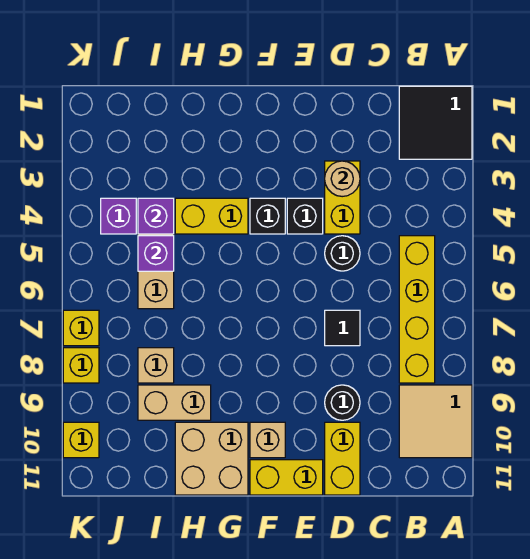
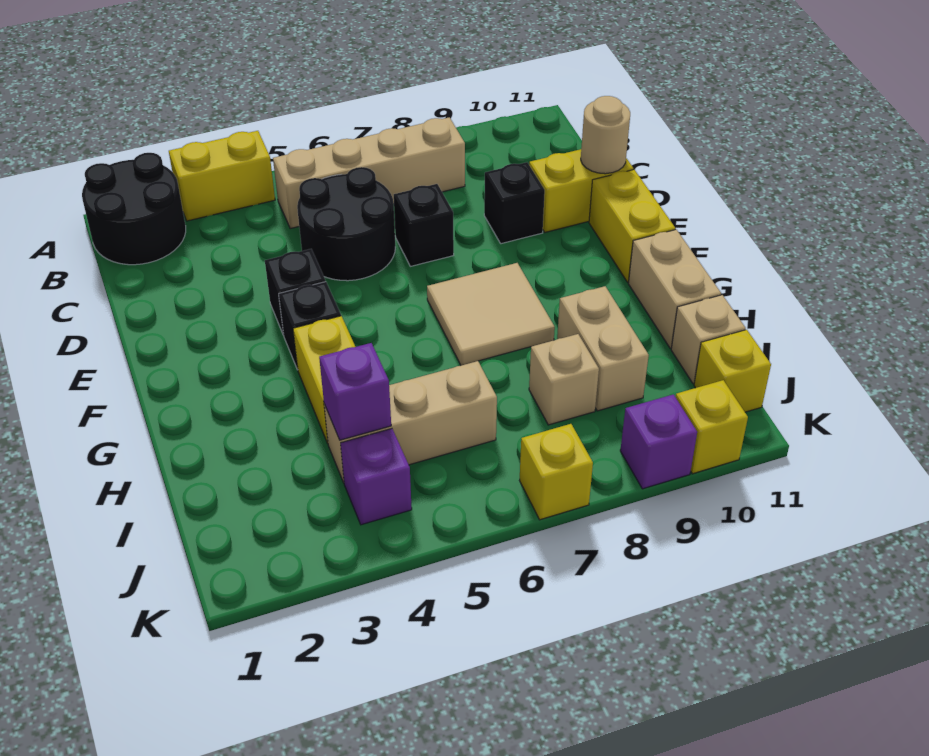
black tile A1:B2 level 1 -> black round brick A1:B2 level 1
tan tile A9:B10 level 1 -> tan tile F7:G8 level 1
yellow brick B5:B8 level 1 -> tan brick B5:B8 level 1
yellow brick D3:D4 level 1 -> yellow brick A3:A4 level 1
tan round brick D3 level 2 -> tan round brick D11 level 2
black round brick D5 level 1 -> black round brick C5:D6 level 1
black tile D7 level 1 -> black brick D7 level 1
black round brick D9 level 1 -> black brick D9 level 1
tan brick F10 level 1 -> tan brick I11 level 1
tan brick G10:H11 level 1 -> tan brick G11:H11 level 1
purple brick I5 level 2 -> purple brick K9 level 1
yellow brick K8 level 1 -> yellow brick J11 level 1

